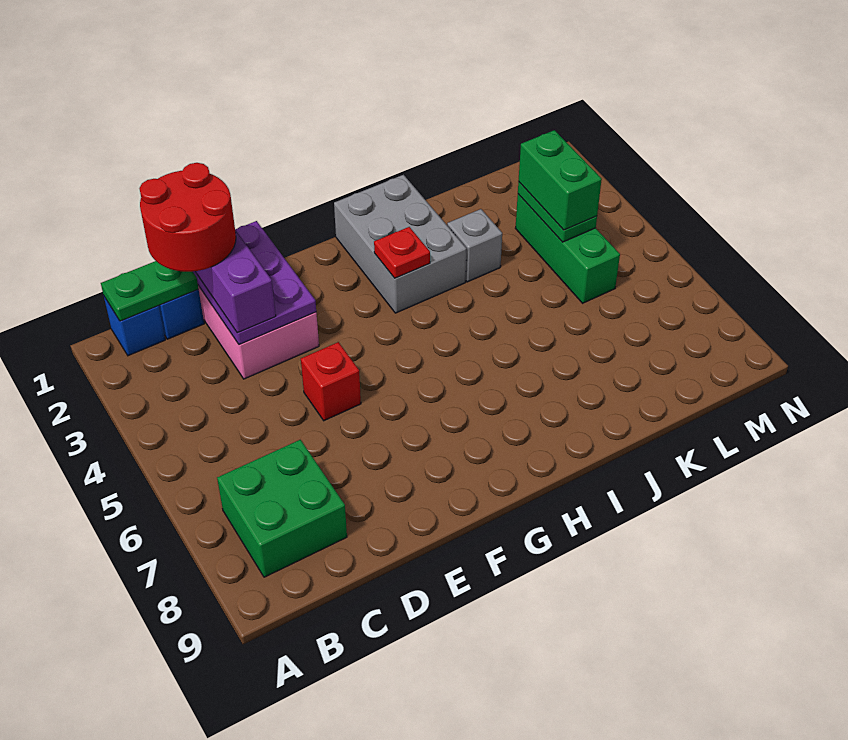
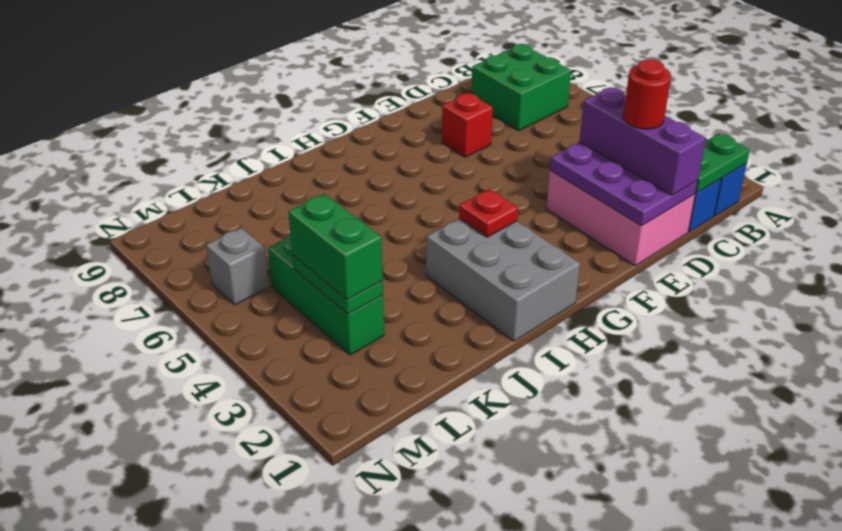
red round brick C1:D2 level 4 -> red round brick D2 level 4
red brick E5 level 1 -> red brick E7 level 1
grey brick J3 level 1 -> grey brick M6 level 1

